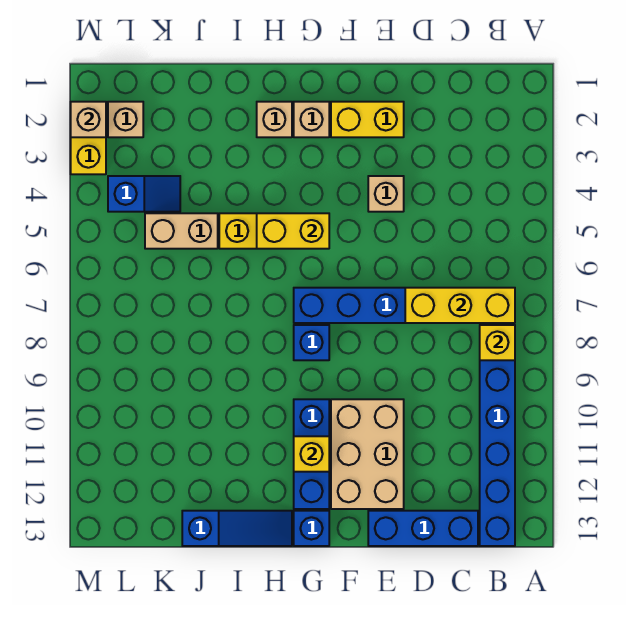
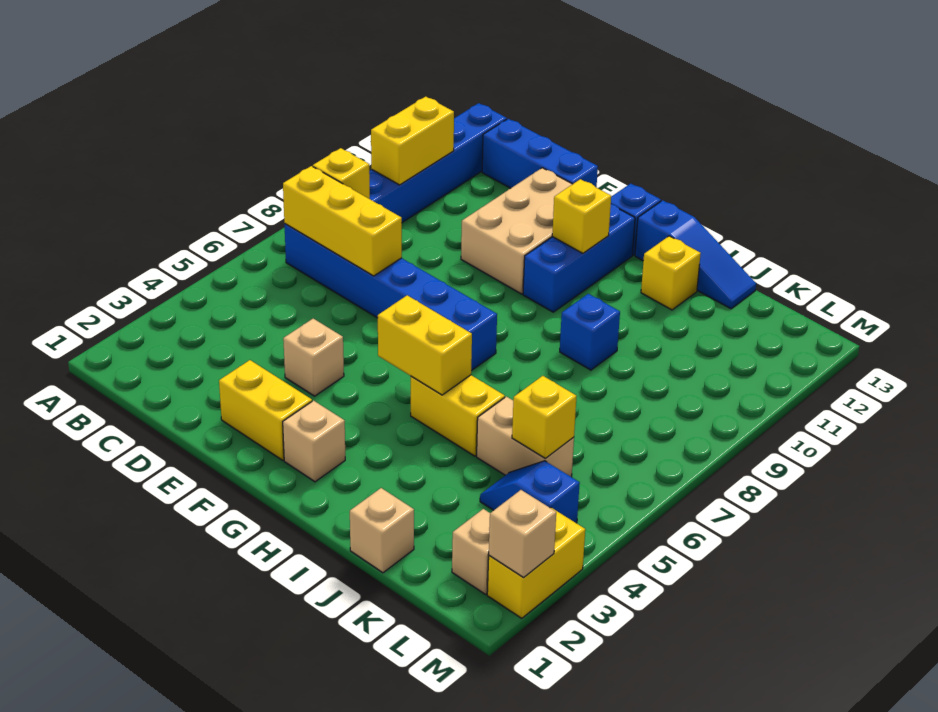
none -> yellow brick B10:B11 level 2
blue brick G8 level 1 -> blue brick I9 level 1
tan brick H2 level 1 -> tan brick J1 level 1
blue slope H13:J13 level 1 top J -> blue slope H13:J13 level 1 top H
none -> yellow brick I12 level 1
none -> yellow brick K5 level 2

